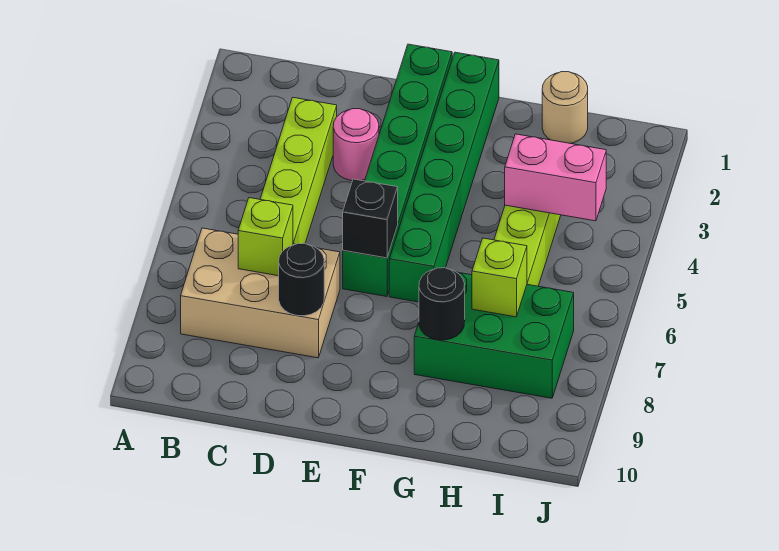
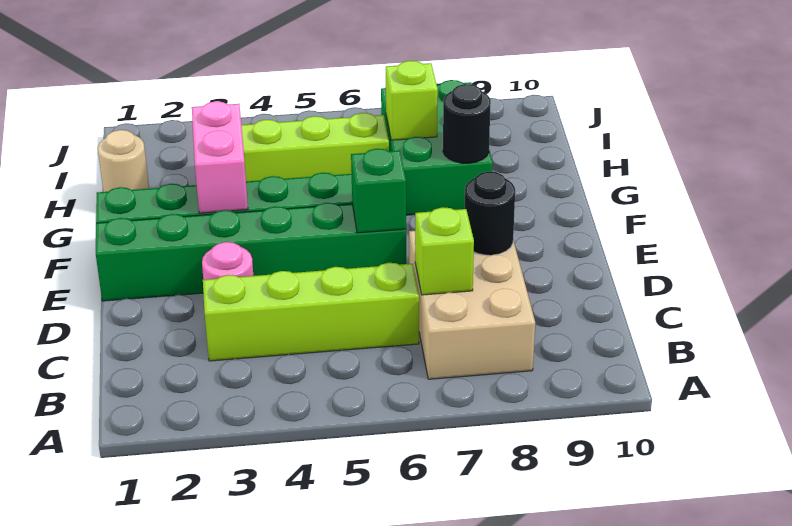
black brick E6 level 2 -> green brick E6 level 2
pink brick H4:I4 level 2 -> pink brick F3:G3 level 2

